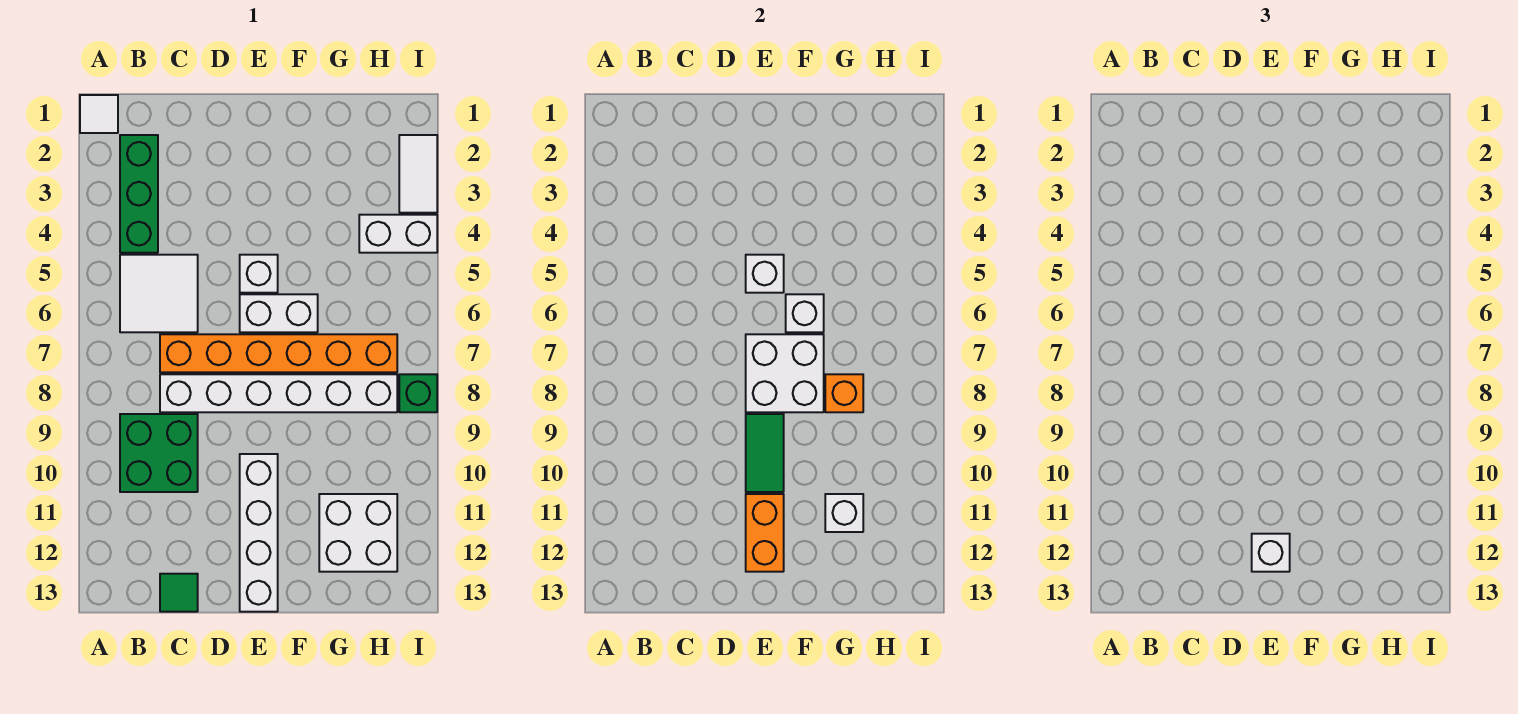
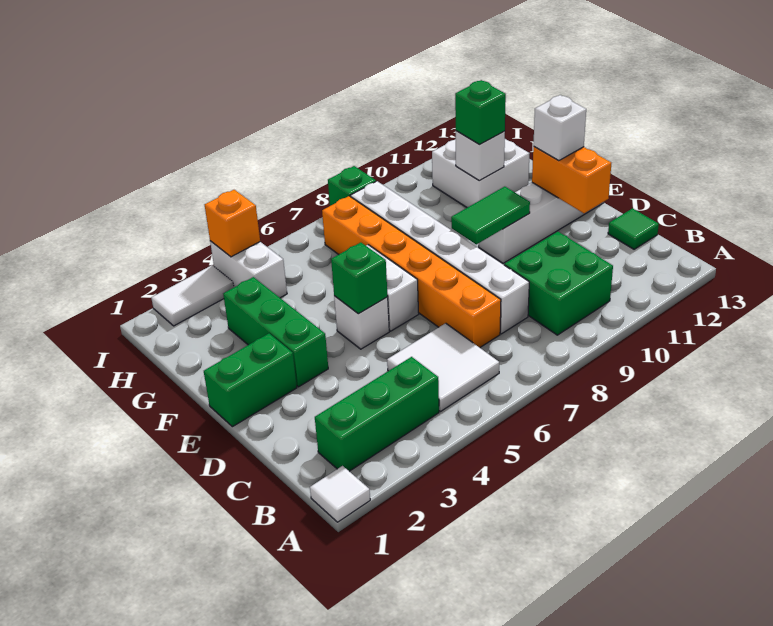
none -> green brick E1:E2 level 1
none -> green brick E3:G3 level 1
white brick E5 level 2 -> green brick E5 level 2
white brick E7:F8 level 2 -> none
orange brick E11:E12 level 2 -> orange brick D12:E12 level 2
white brick F6 level 2 -> none
orange brick G8 level 2 -> orange brick I4 level 2
none -> green brick G11 level 3

